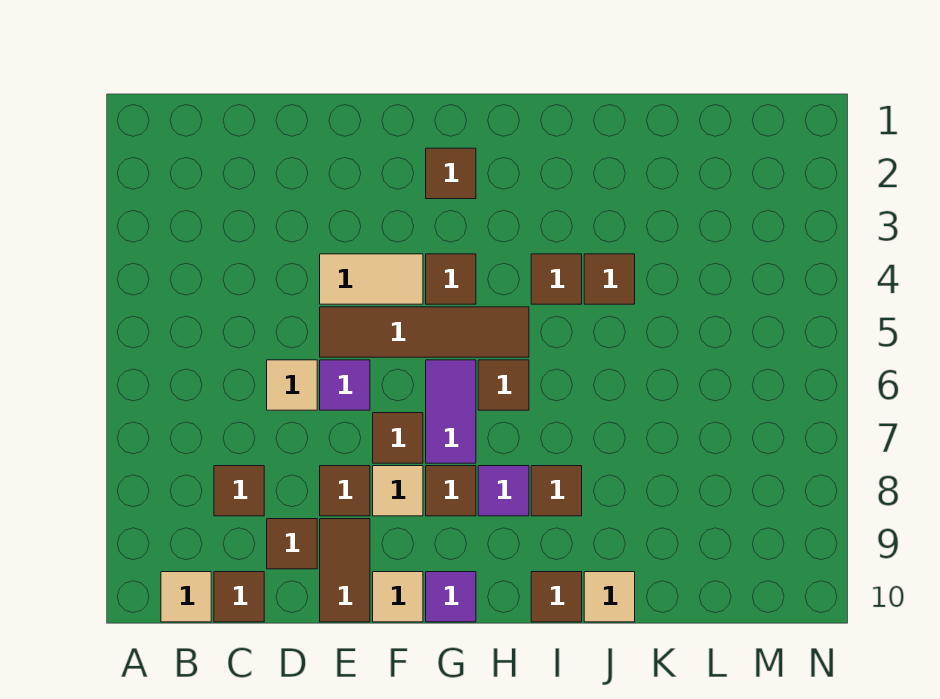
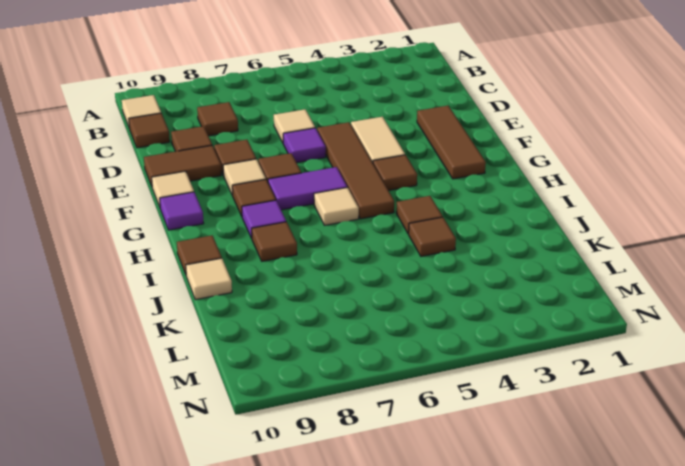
brown tile G2 level 1 -> brown tile E2:G2 level 1
brown tile H6 level 1 -> tan tile H6 level 1

